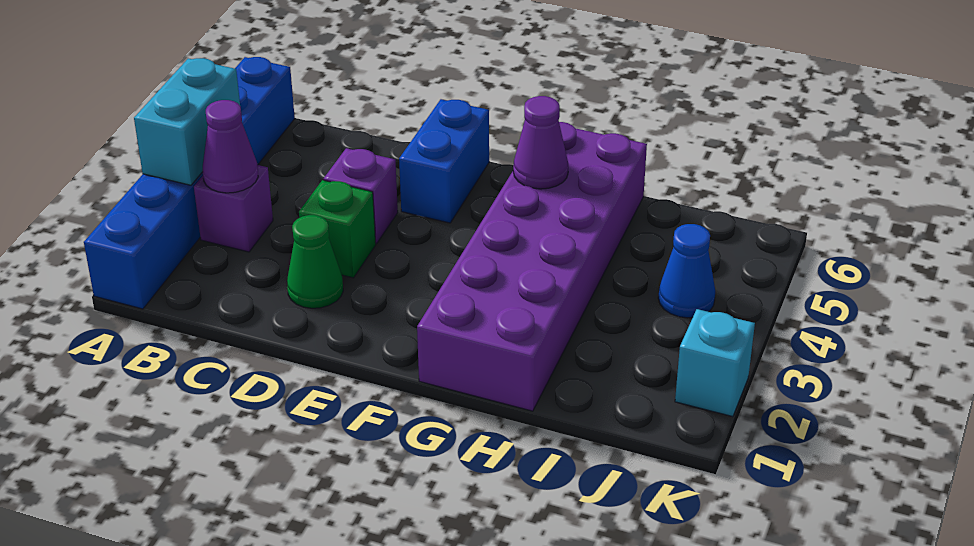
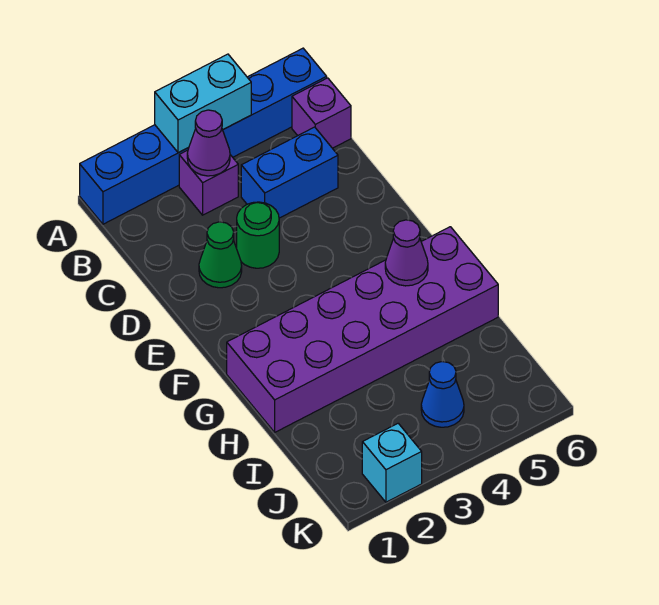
green brick D3 level 1 -> green round brick D3 level 1
purple brick D4 level 1 -> purple brick B6 level 1
blue brick E5:E6 level 1 -> blue brick C4:C5 level 1

